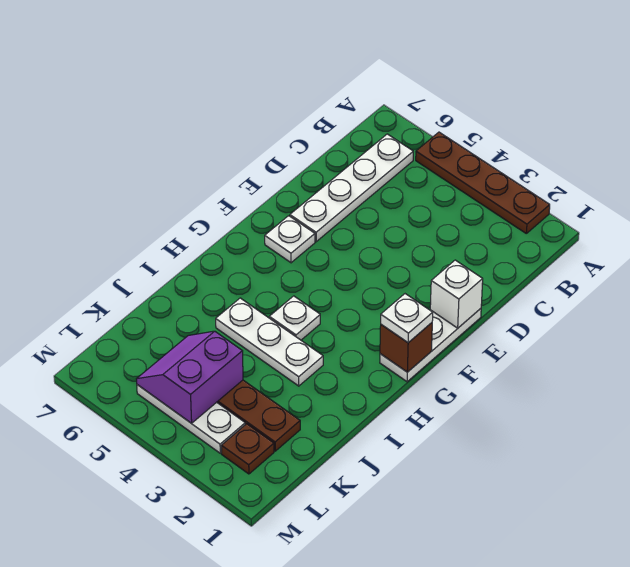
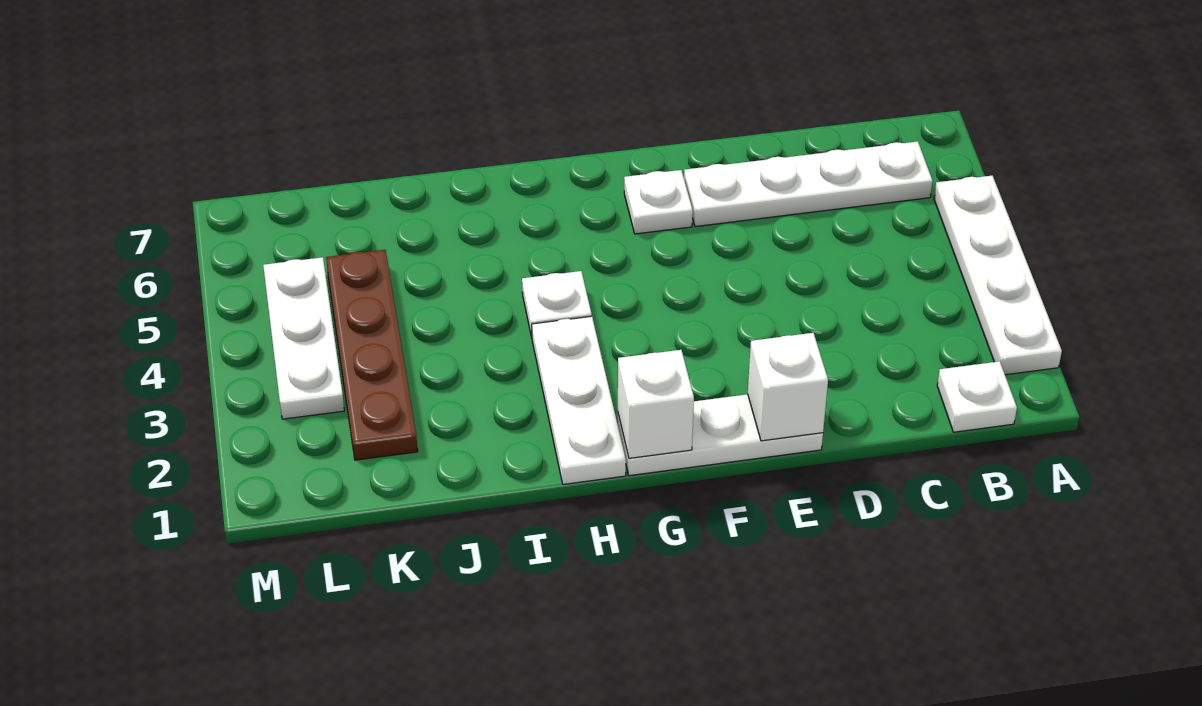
brown plate A2:A5 level 1 -> white plate A2:A5 level 1
brown brick G1 level 2 -> white brick G1 level 2
white plate G1 level 3 -> white plate B1 level 1
white plate I3:I5 level 1 -> white plate H1:H3 level 1
purple slope K4:L5 level 2 top 4 -> none
brown plate L2 level 1 -> none

